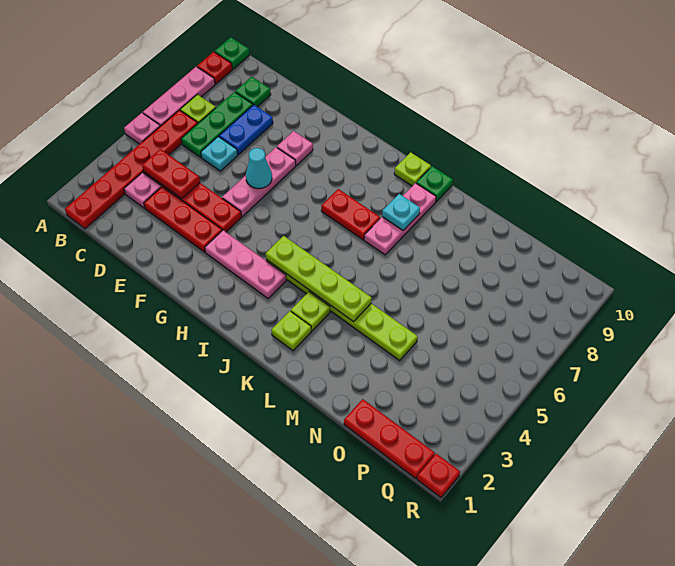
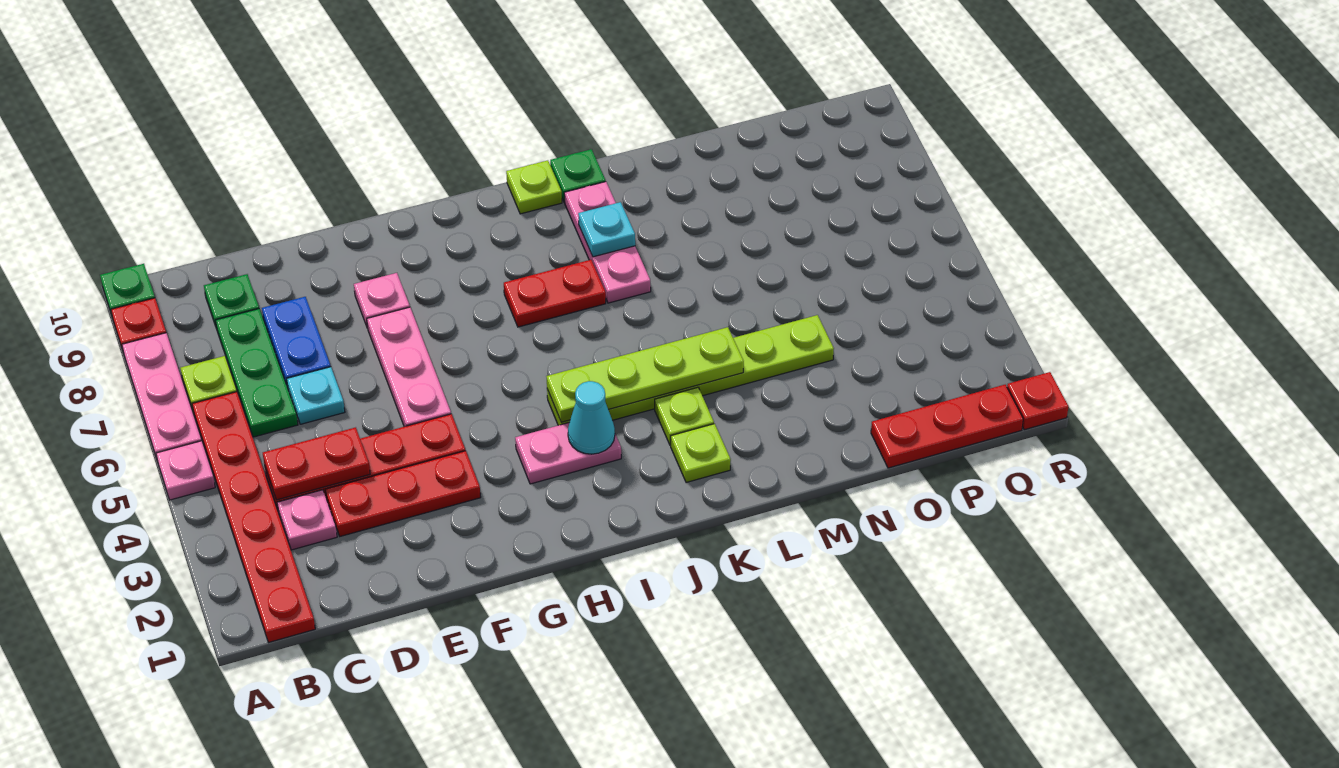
cyan cone F6 level 2 -> cyan cone I3 level 2
pink plate G3:I3 level 1 -> pink plate H3:I3 level 1

